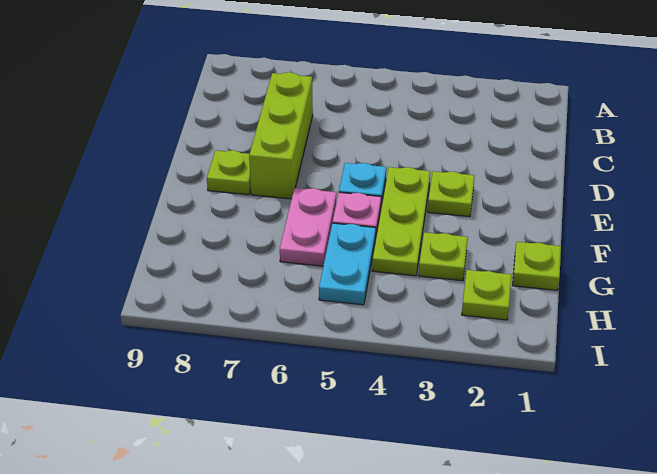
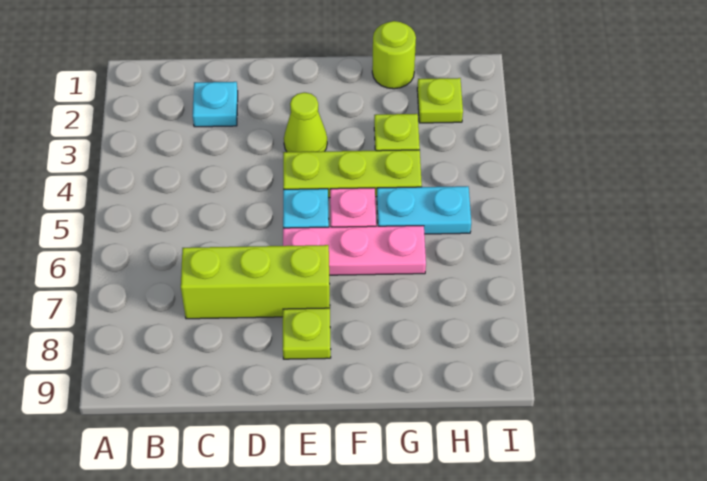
none -> cyan plate C2 level 1
lime plate E3 level 1 -> lime cone E3 level 1
pink plate F6:G6 level 1 -> pink plate E6:G6 level 1
lime plate G1 level 1 -> lime round brick G1 level 1

